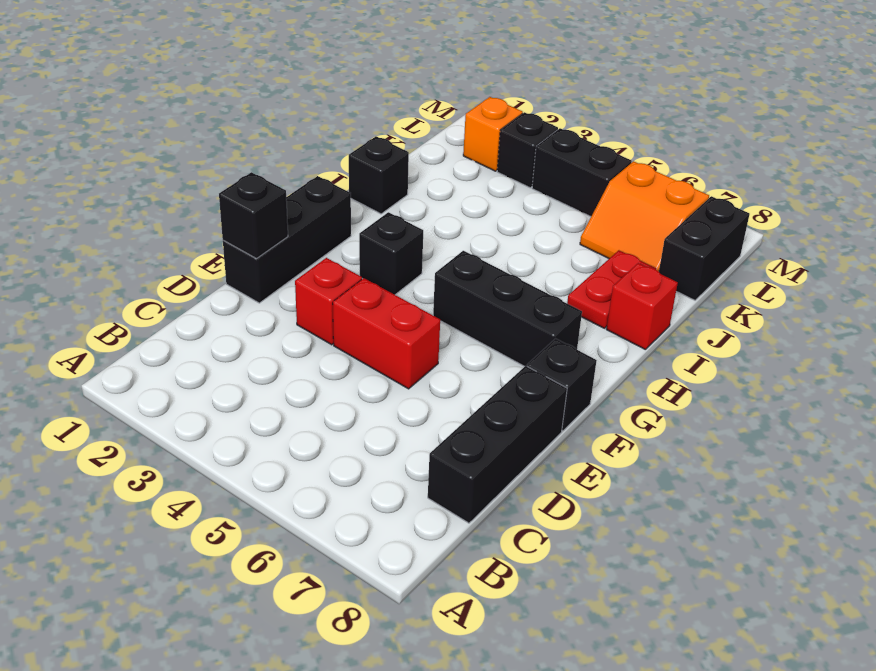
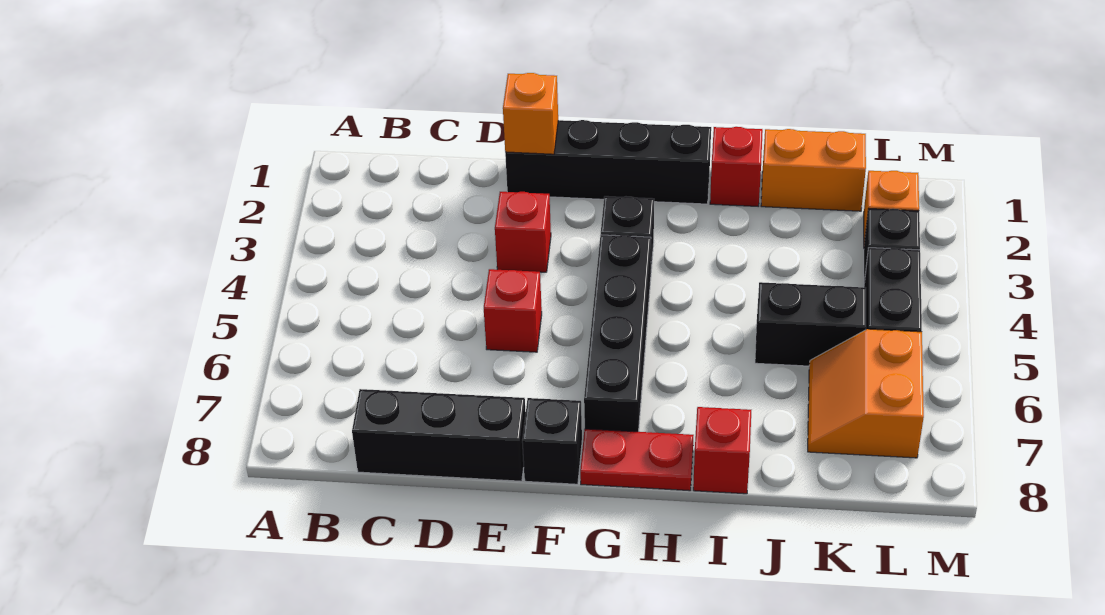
black brick E1:G1 level 1 -> black brick E1:H1 level 1
black brick E1 level 2 -> orange brick E1 level 2
red brick E4:E5 level 1 -> red brick E5 level 1
black brick G5:G7 level 1 -> black brick G4:G7 level 1
black brick I1 level 1 -> red brick I1 level 1
red plate I7:J7 level 1 -> red plate G8:H8 level 1
none -> orange brick J1:K1 level 1
black brick K8:L8 level 1 -> black brick J5:K5 level 1

